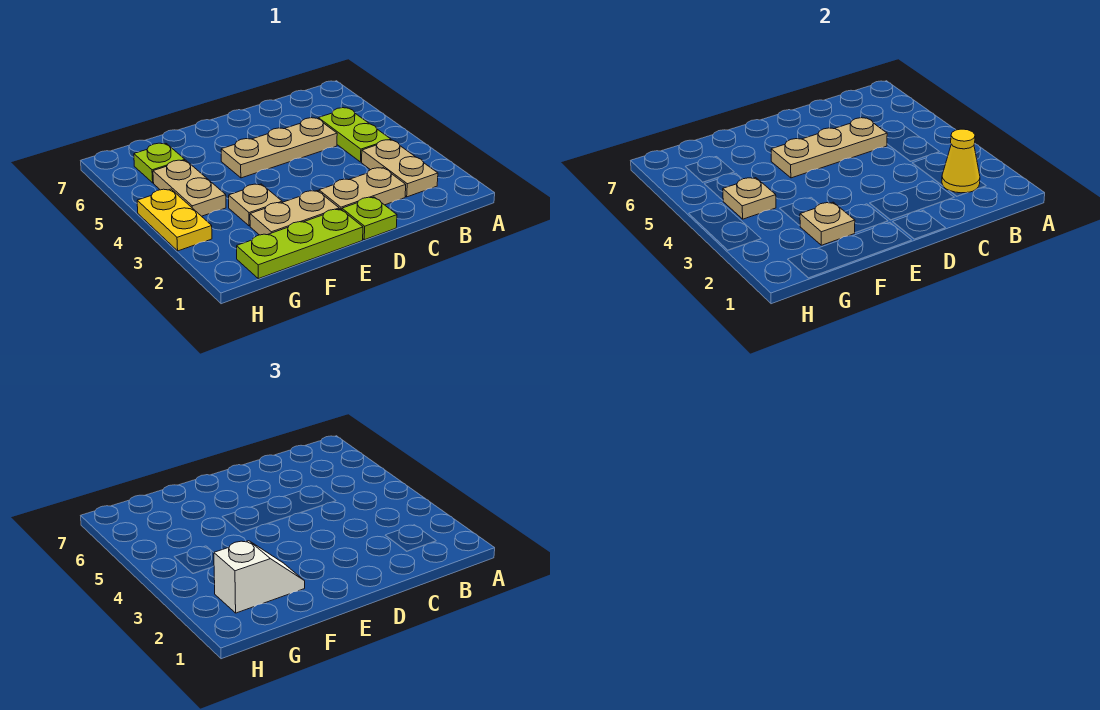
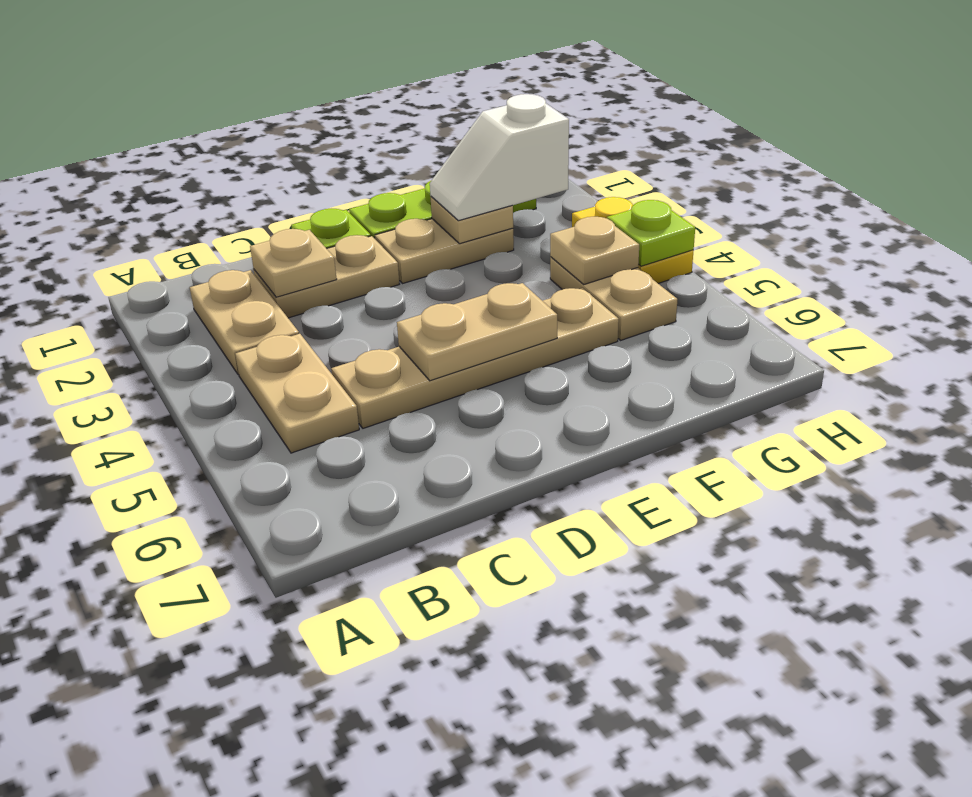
yellow cone B2 level 2 -> none
lime plate B4:B5 level 1 -> tan plate B4:B5 level 1
tan plate C5:E5 level 1 -> tan plate C5:F5 level 1
tan plate C5:E5 level 2 -> tan plate D5:E5 level 2
tan plate F3 level 1 -> tan plate C2 level 2
lime plate G6 level 1 -> lime plate H4 level 2

